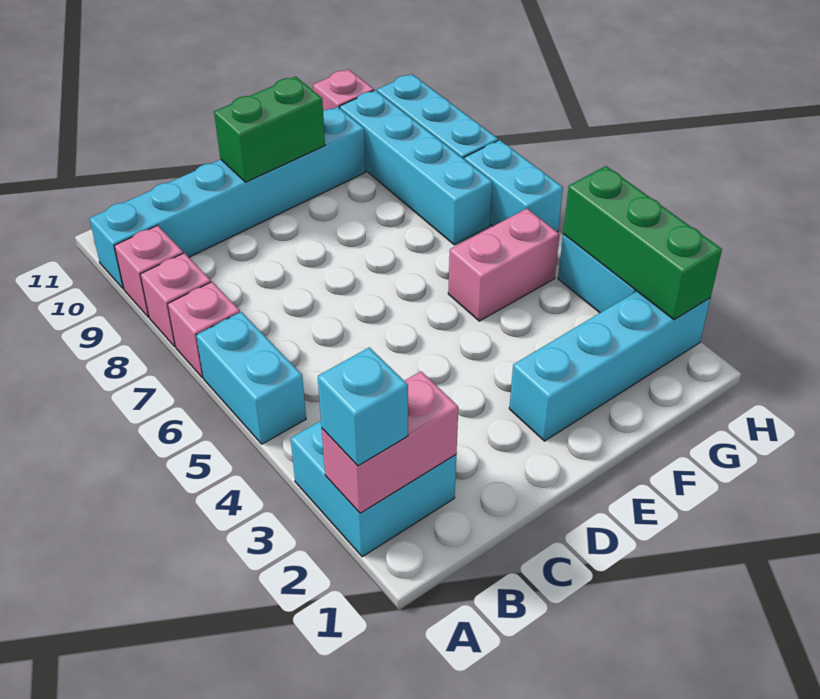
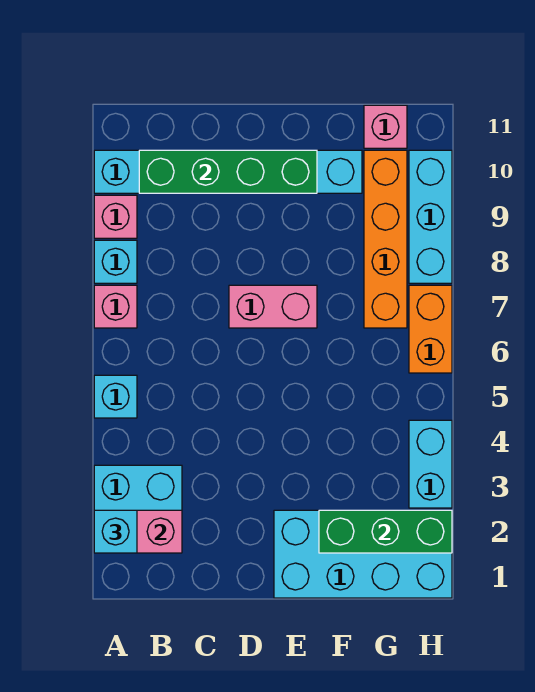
cyan brick A5:A6 level 1 -> cyan brick A5 level 1
pink brick A8 level 1 -> cyan brick A8 level 1
green brick D10:E10 level 2 -> green brick B10:E10 level 2
cyan brick E2:H2 level 1 -> cyan brick E1:H2 level 1
pink brick F5:G5 level 1 -> pink brick D7:E7 level 1
cyan brick G7:G10 level 1 -> orange brick G7:G10 level 1
green brick H2:H4 level 2 -> green brick F2:H2 level 2
cyan brick H6:H7 level 1 -> orange brick H6:H7 level 1

